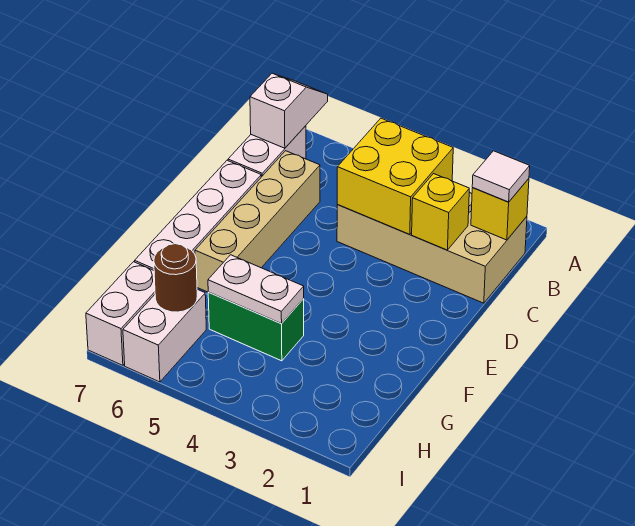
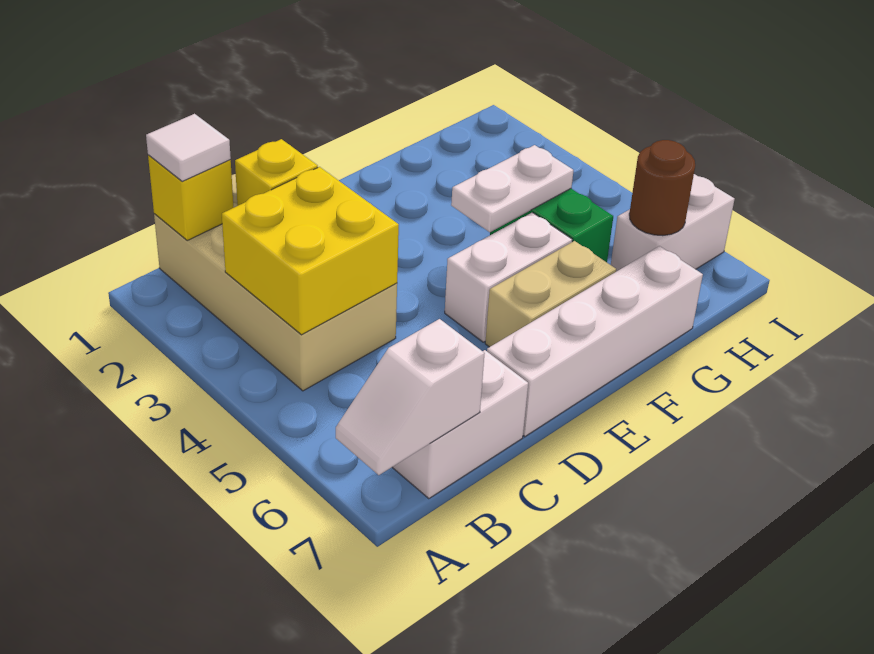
tan brick C6:F6 level 1 -> tan brick E6:F6 level 1
white plate G4:G5 level 2 -> white plate F4:G4 level 2
white brick H7:I7 level 1 -> white brick E5:F5 level 1

